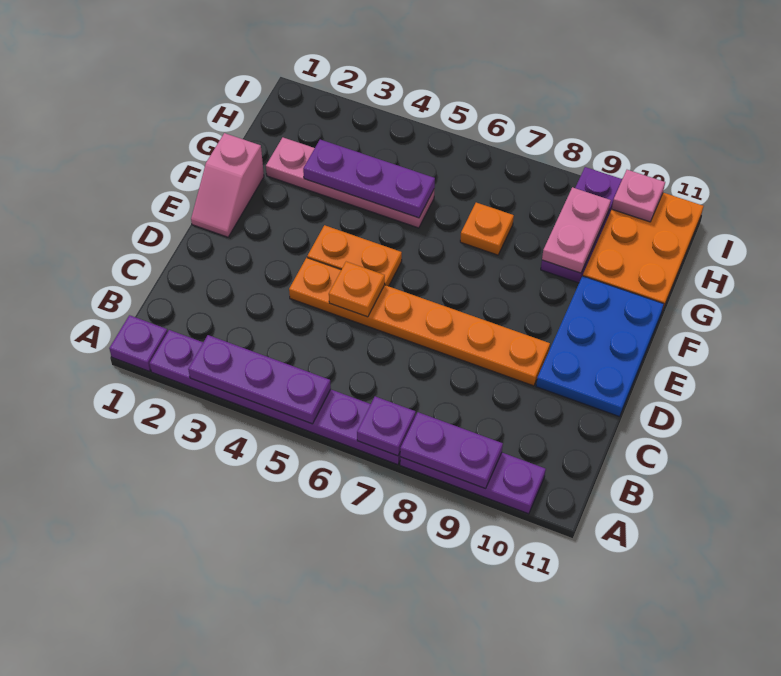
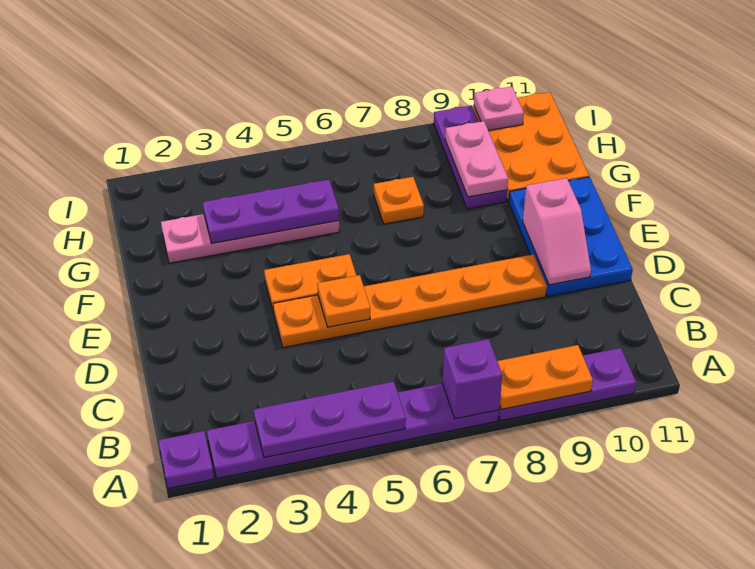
purple plate A7 level 2 -> purple brick A7 level 2
purple plate A8:A9 level 2 -> orange plate A8:A9 level 2
pink slope E1:F1 level 1 top F -> pink slope D10:E10 level 2 top E

